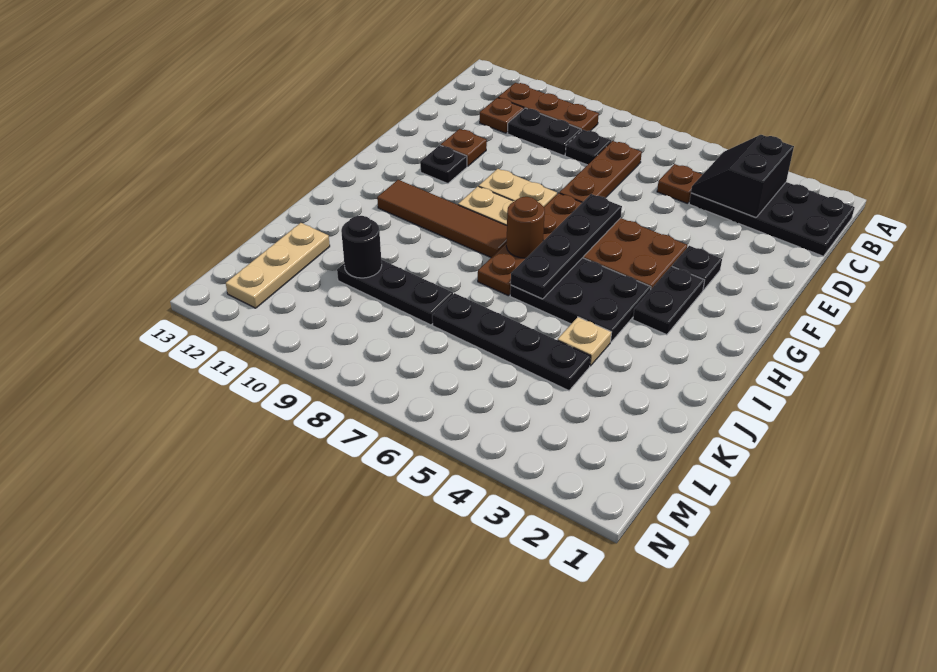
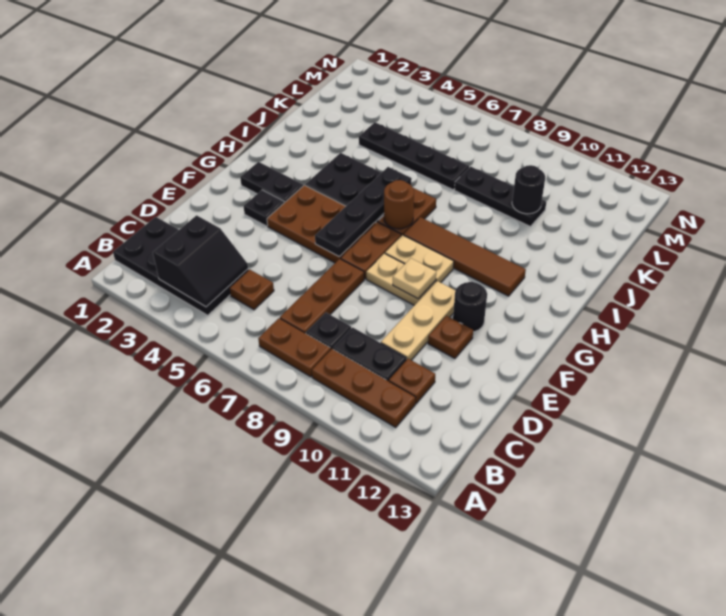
none -> brown plate B7:B8 level 1
black plate F11 level 1 -> black round brick F11 level 1
black plate G3:H3 level 1 -> black plate G2:G3 level 1
tan plate J4 level 1 -> tan plate F9 level 2
tan plate K12:M12 level 1 -> tan plate D10:F10 level 1

